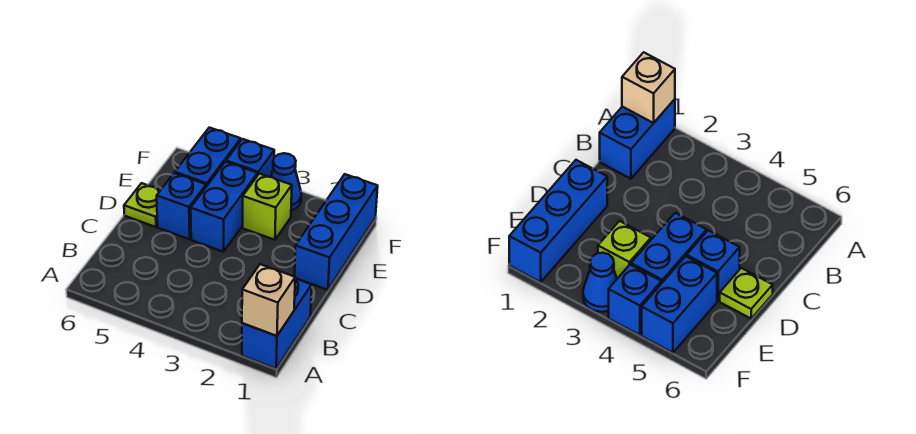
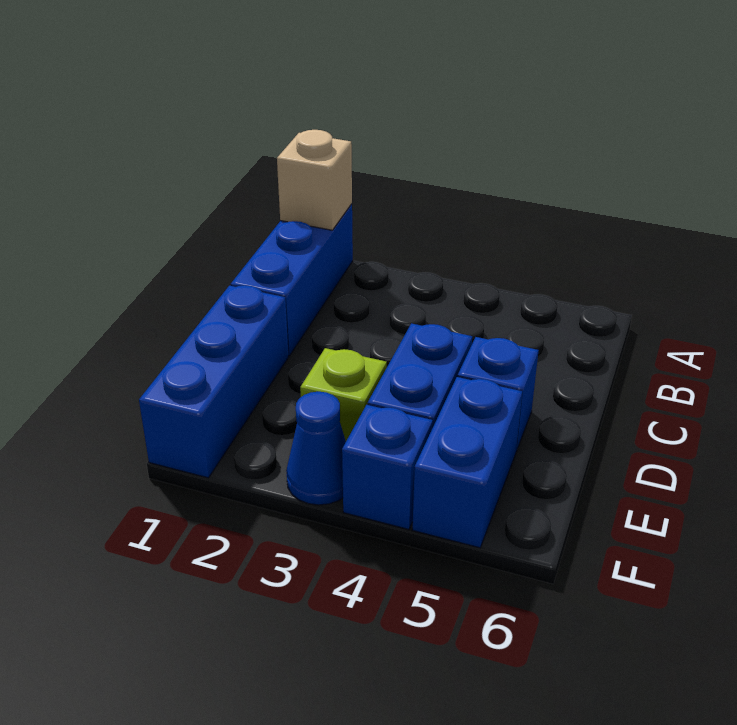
blue brick A1:B1 level 1 -> blue brick A1:C1 level 1
lime plate D6 level 1 -> none

